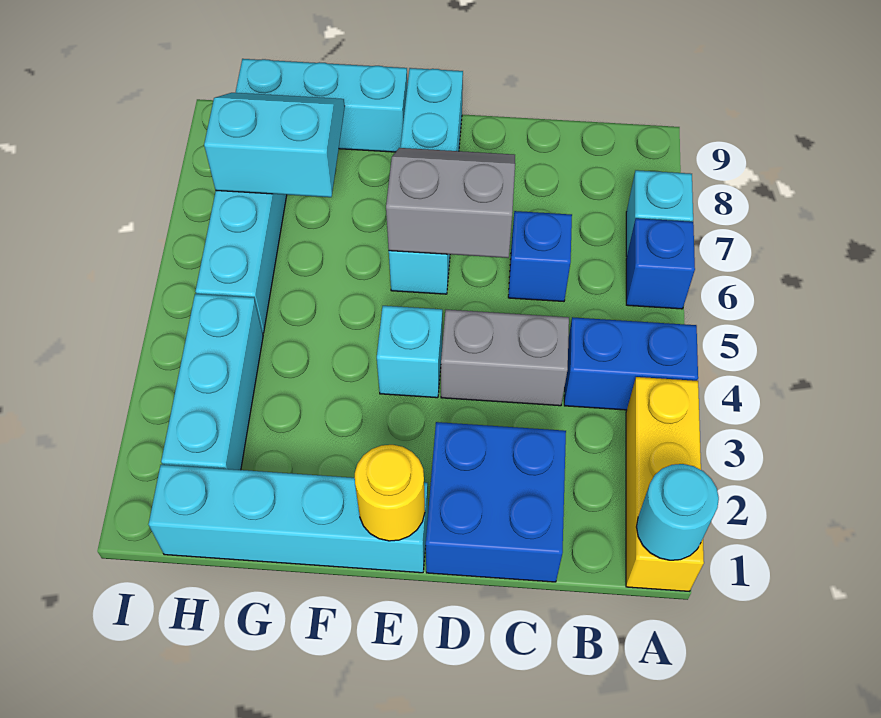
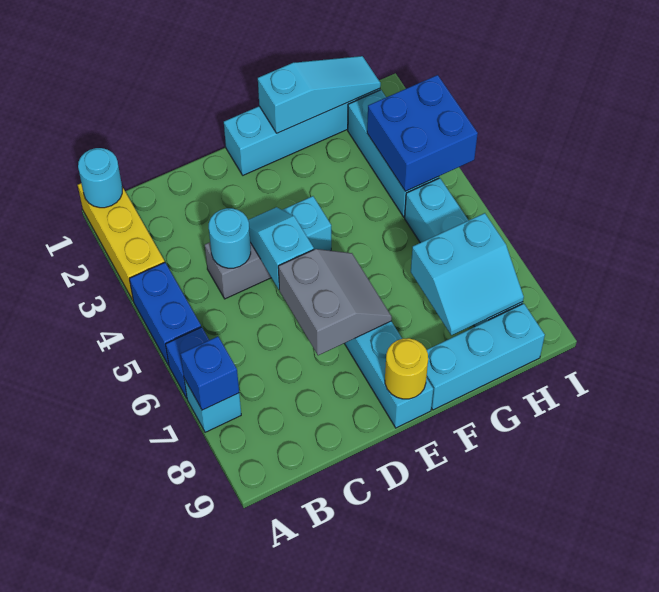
blue brick A4:B4 level 1 -> blue brick A4:A5 level 1
blue brick C1:D2 level 1 -> blue brick H3:I4 level 2
none -> cyan round brick C4 level 2
blue brick C6 level 1 -> blue brick A7 level 2
none -> cyan slope D4:D5 level 2 top 5
grey slope D6:E7 level 2 top 6 -> grey slope D6:E7 level 2 top D
yellow round brick E1 level 2 -> yellow round brick E9 level 2
none -> cyan slope F1:H1 level 2 top F

